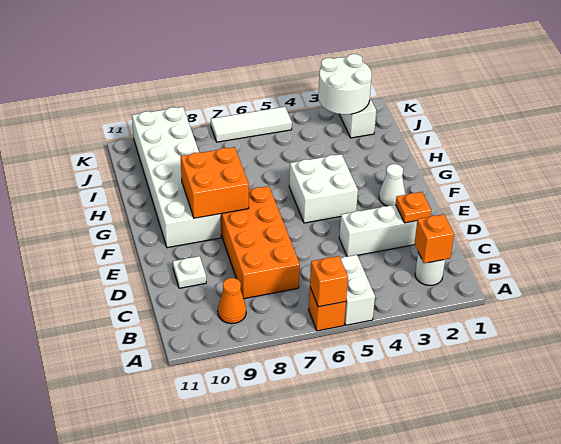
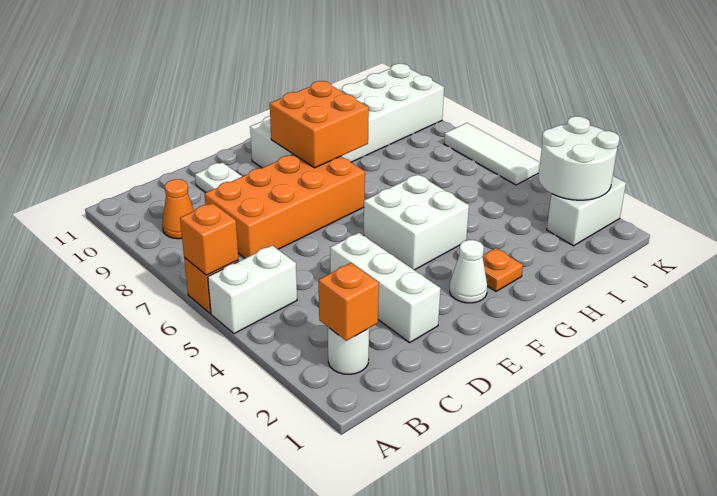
orange plate D2 level 2 -> orange plate G2 level 1

